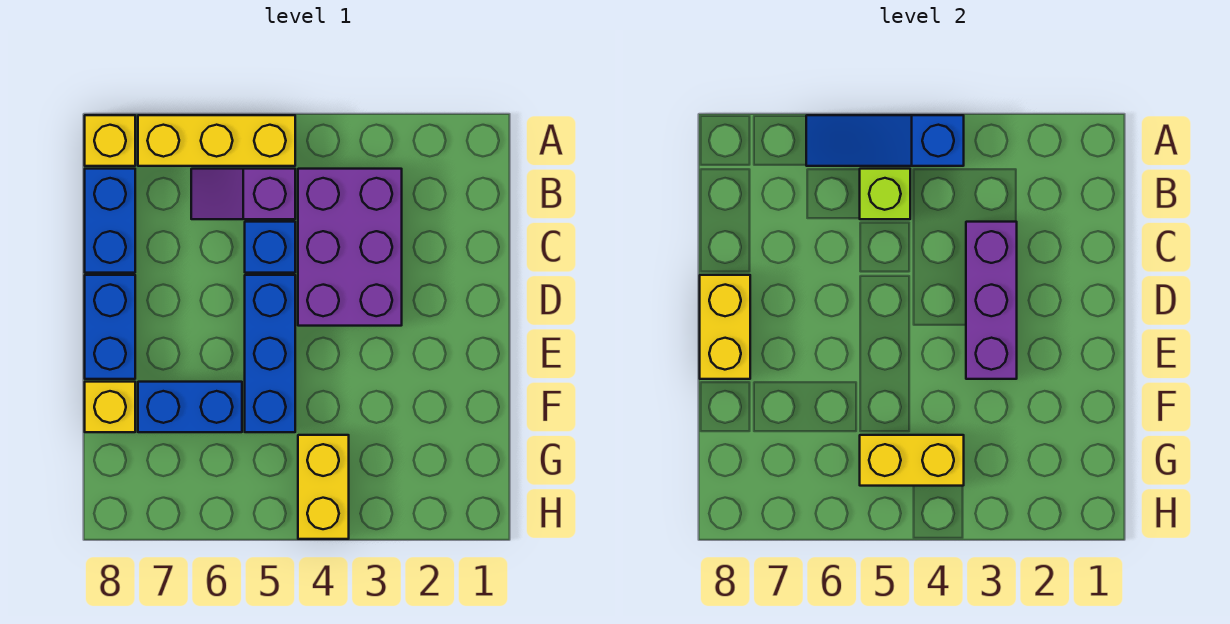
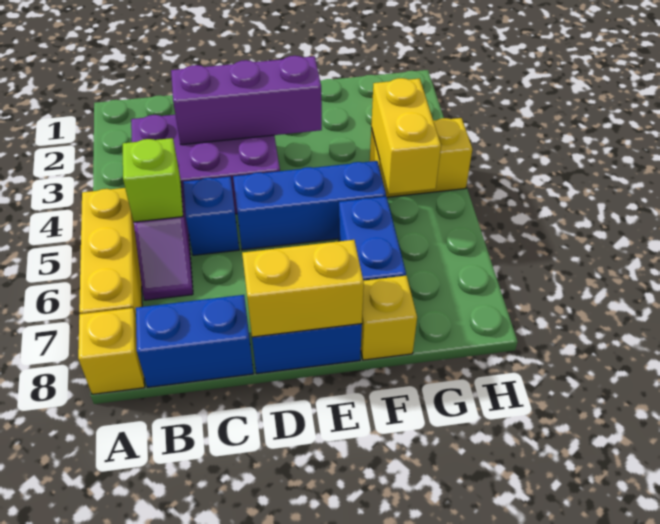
blue slope A4:A6 level 2 top 4 -> none

